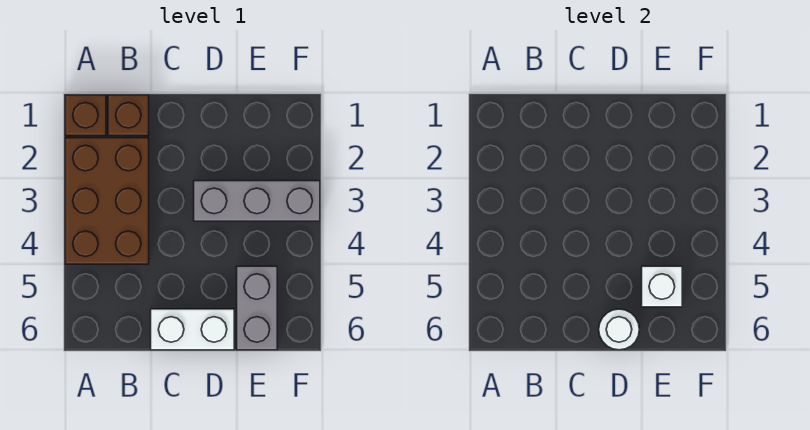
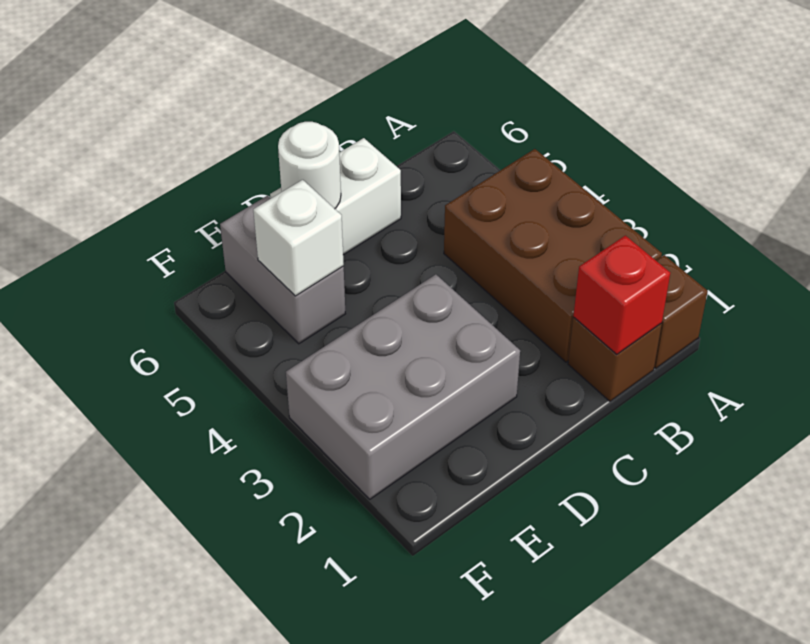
none -> red brick B1 level 2
grey brick D3:F3 level 1 -> grey brick D2:F3 level 1

